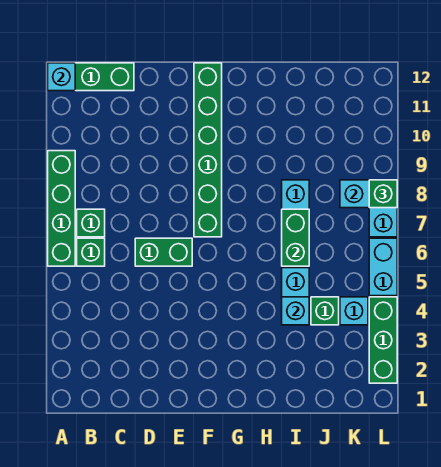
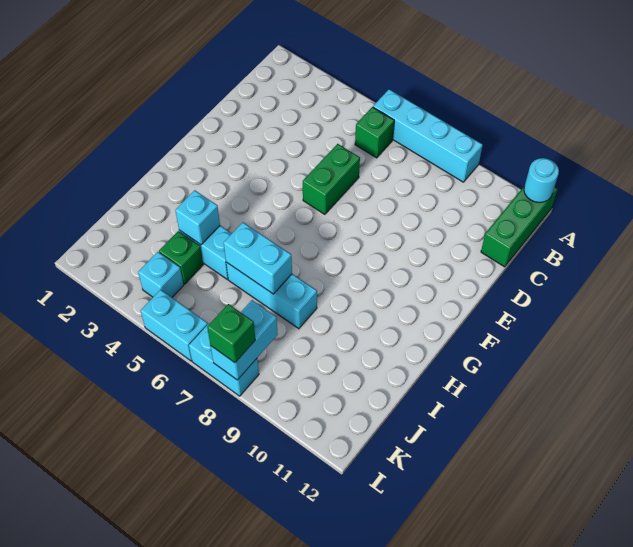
green brick A6:A9 level 1 -> cyan brick A6:A9 level 1
cyan brick A12 level 2 -> cyan round brick A12 level 2
green brick B7 level 1 -> none
green brick F7:F12 level 1 -> none
green brick I6:I7 level 2 -> cyan brick I6:I7 level 2
green brick L2:L4 level 1 -> none

